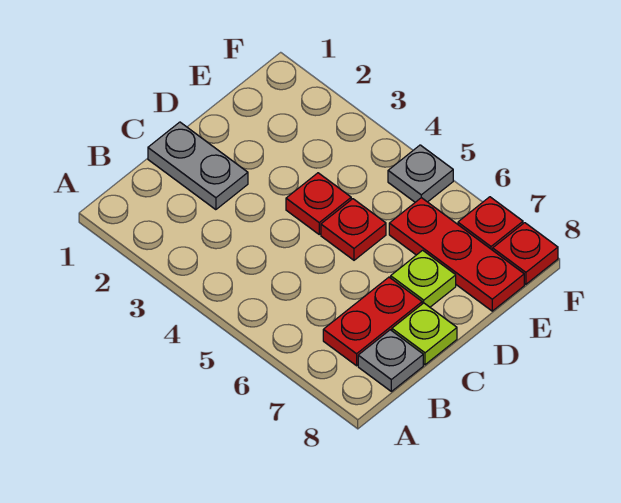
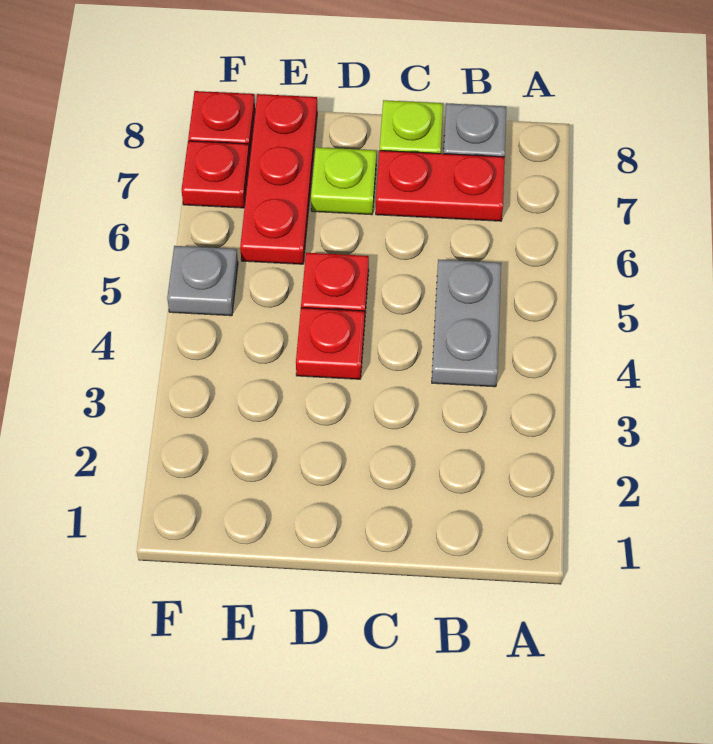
grey plate C1:C2 level 1 -> grey plate B4:B5 level 1

